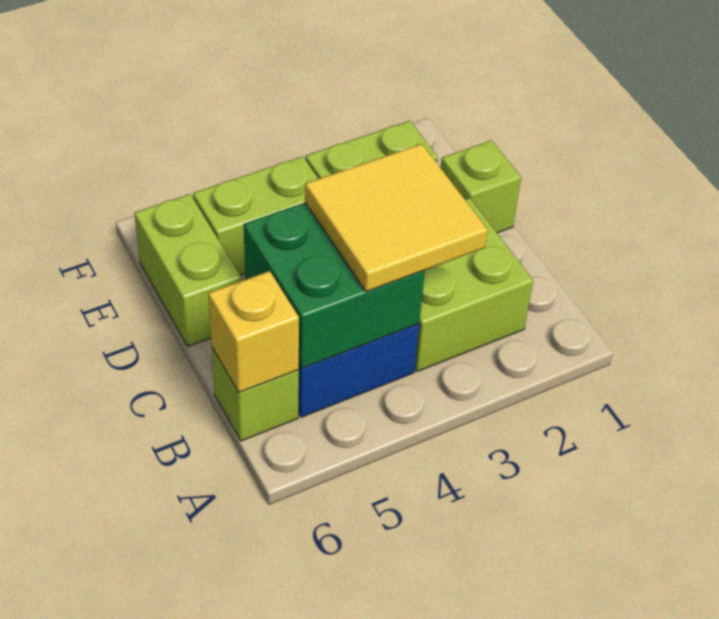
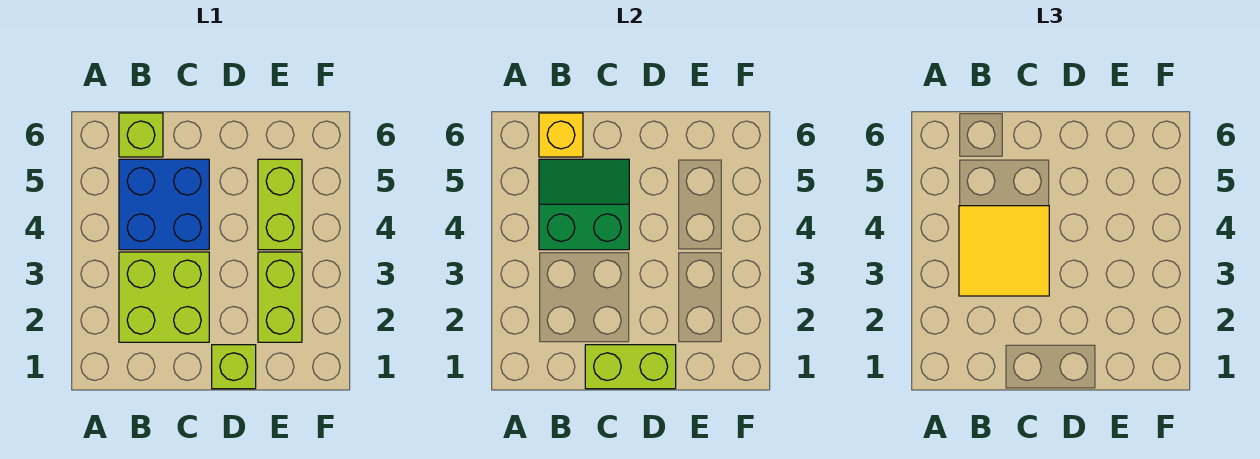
green brick B4:C5 level 2 -> green slope B4:C5 level 2 top 4
lime brick D6:E6 level 1 -> lime brick C1:D1 level 2

